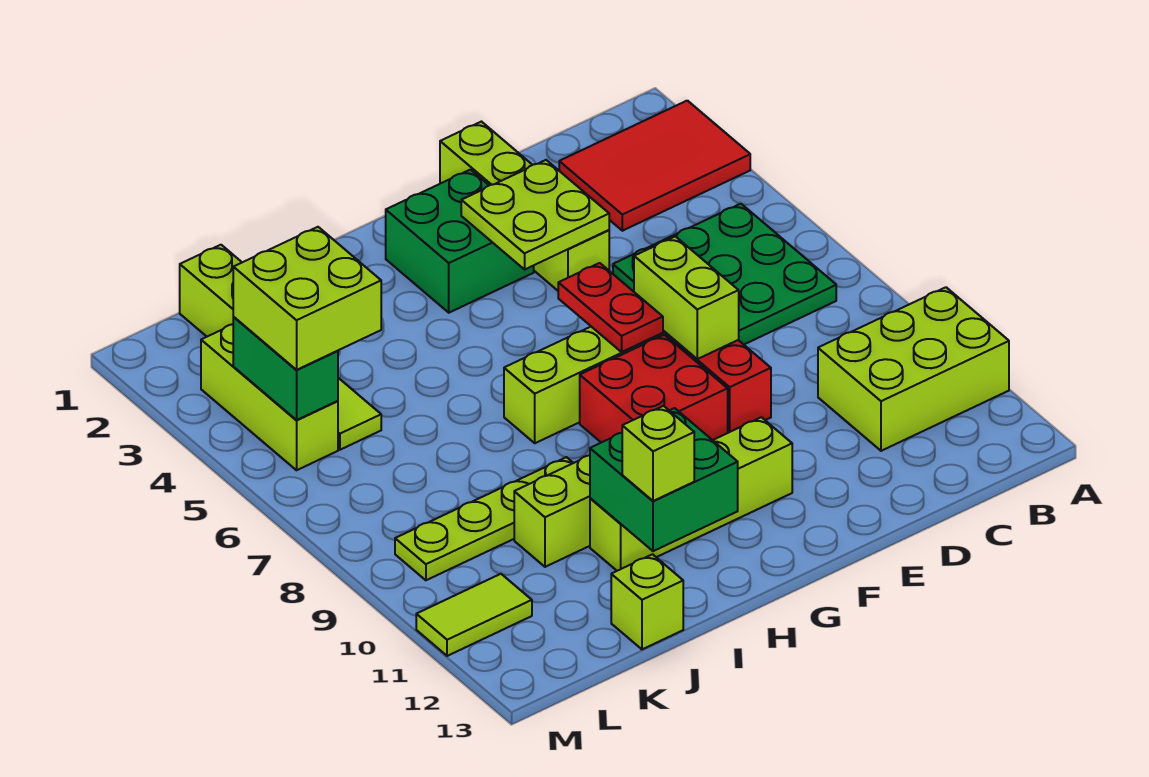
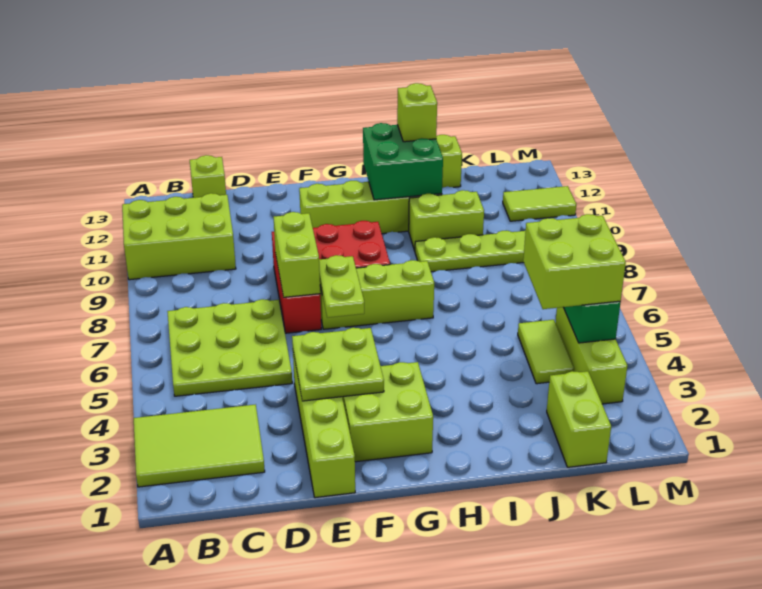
red tile A2:C3 level 1 -> lime tile A2:C3 level 1
green plate B5:D7 level 1 -> lime plate B5:D7 level 1
none -> lime brick C13 level 1
green brick F2:G3 level 1 -> lime brick F2:G3 level 1
red plate F6:F7 level 2 -> lime plate F6:F7 level 2

